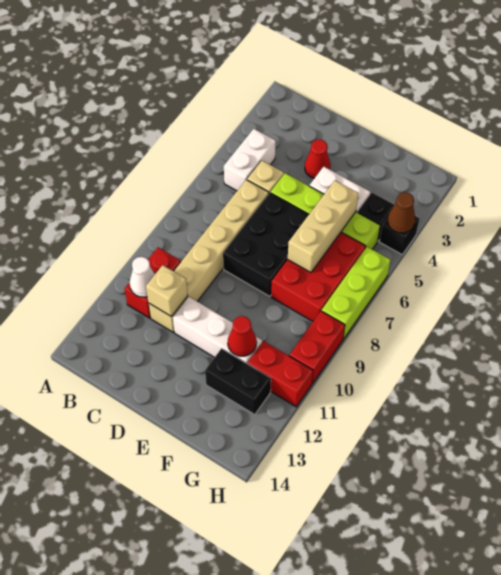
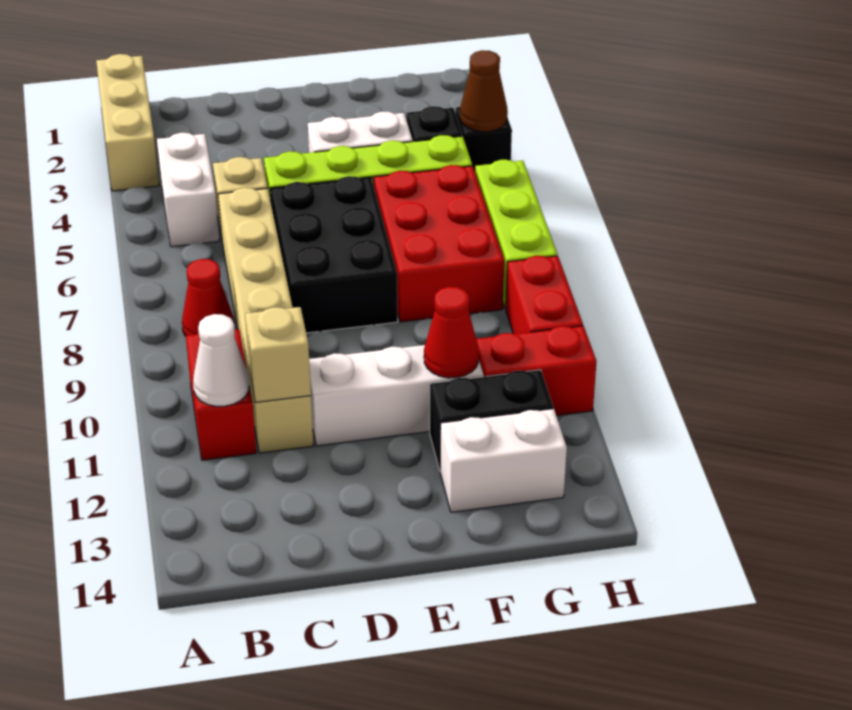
red cone D3 level 1 -> red cone B8 level 1
tan brick F5:F7 level 2 -> tan brick A1:A3 level 1
none -> white brick F13:G13 level 1

